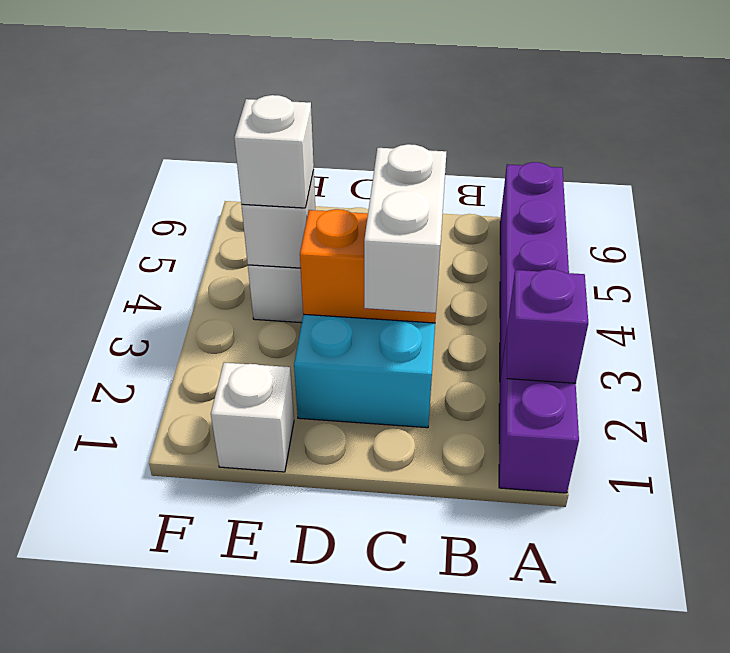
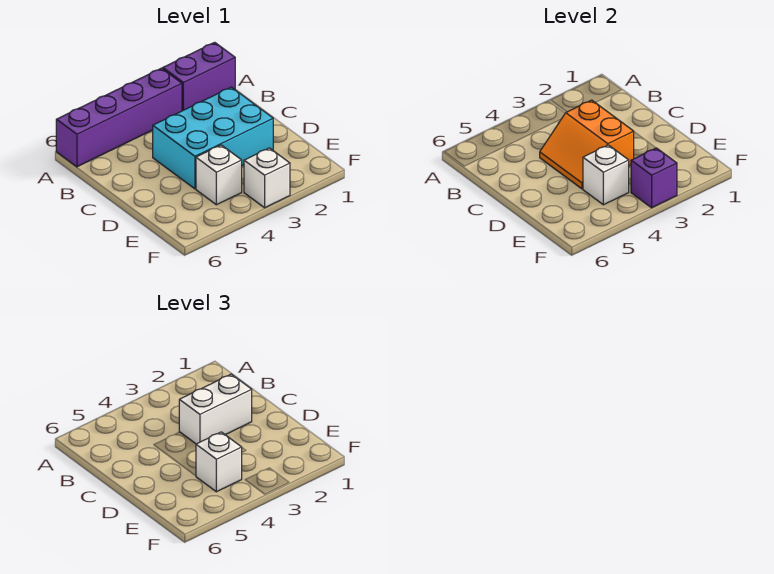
purple brick A2 level 2 -> purple brick F3 level 2
white brick E1 level 1 -> white brick F3 level 1

